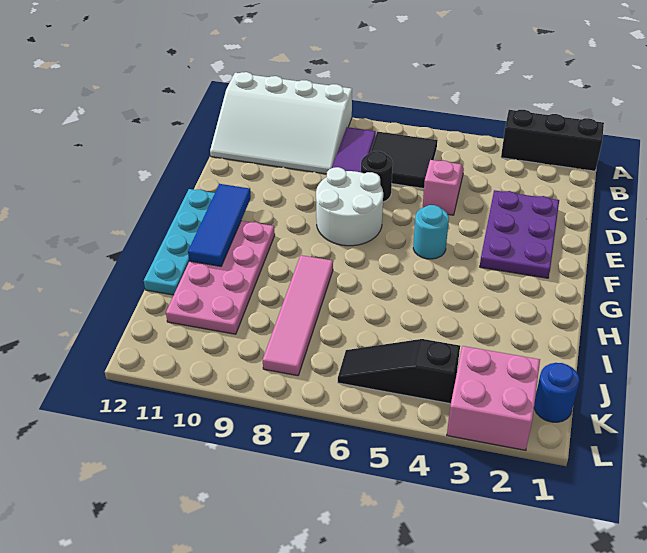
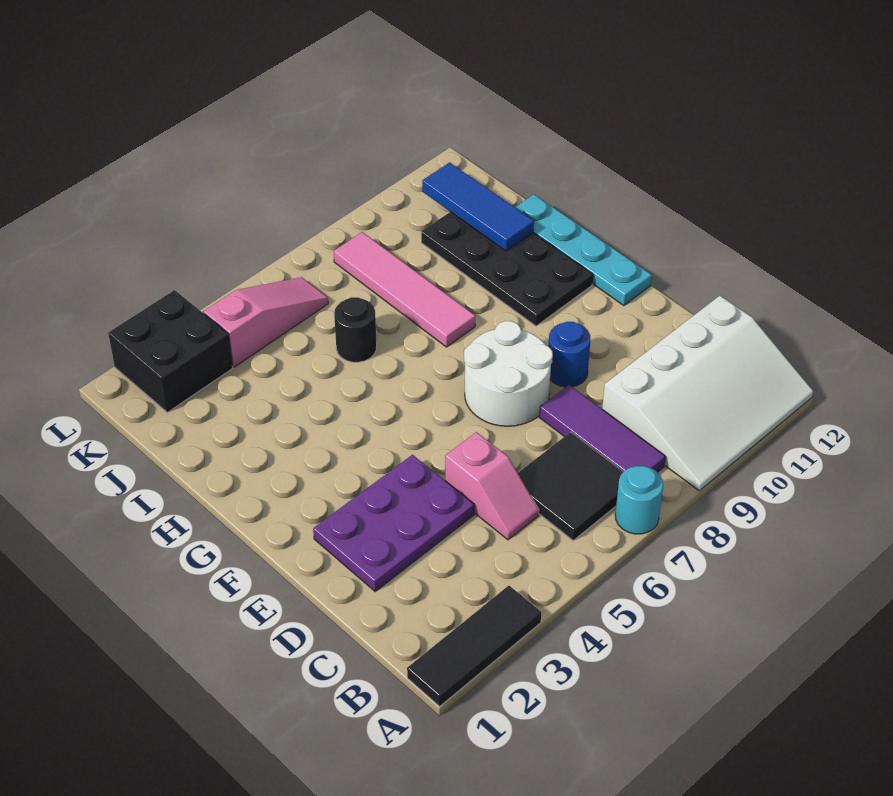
black brick A1:A3 level 1 -> black tile A1:A3 level 1
white slope A9:C12 level 1 top A -> white slope A9:C12 level 1 top C
purple plate D2:F3 level 1 -> purple plate D2:E4 level 1
black round brick D7 level 1 -> black round brick I6 level 1
cyan round brick F5 level 1 -> cyan round brick A7 level 1
blue tile F11:H11 level 2 -> blue tile I11:K11 level 2
pink plate G10:J11 level 1 -> black plate G10:J11 level 1
blue round brick K1 level 1 -> blue round brick E9 level 1
pink brick K2:L3 level 1 -> black brick K2:L3 level 1
black slope K4:K6 level 1 top 4 -> pink slope K4:K6 level 1 top 4

